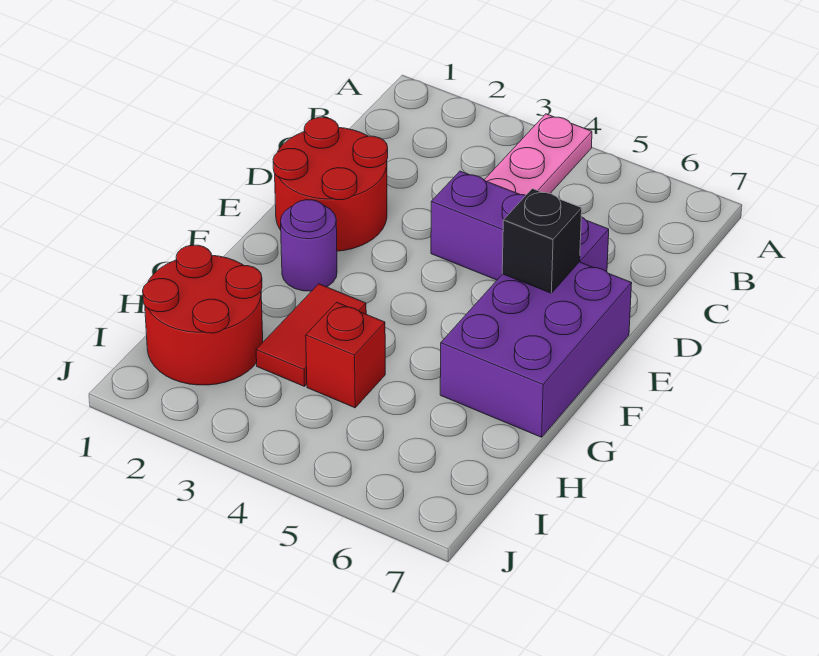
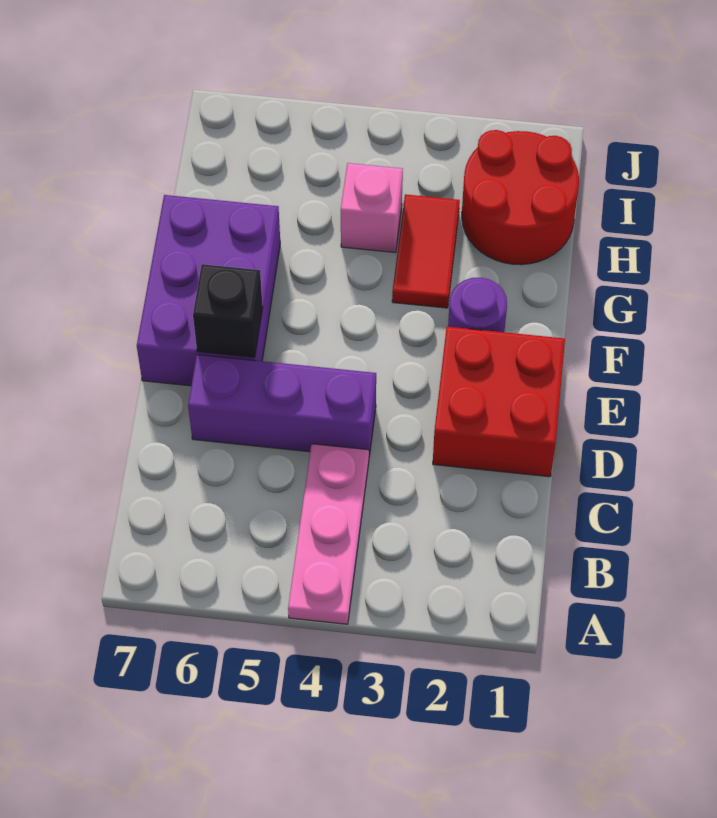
red round brick D1:E2 level 1 -> red brick D1:E2 level 1
red brick H4 level 1 -> pink brick H4 level 1

